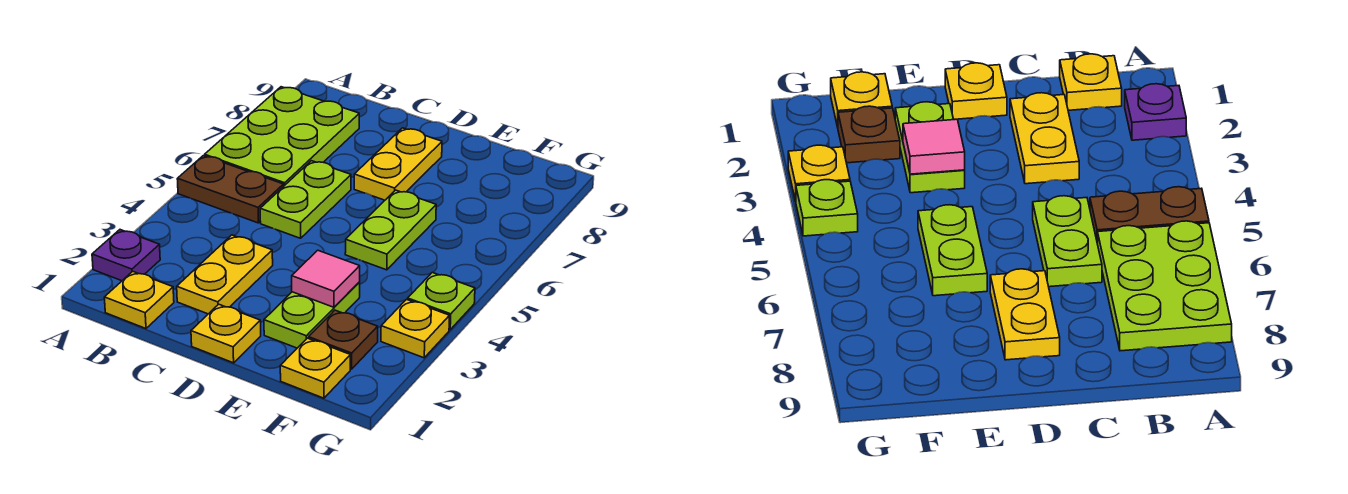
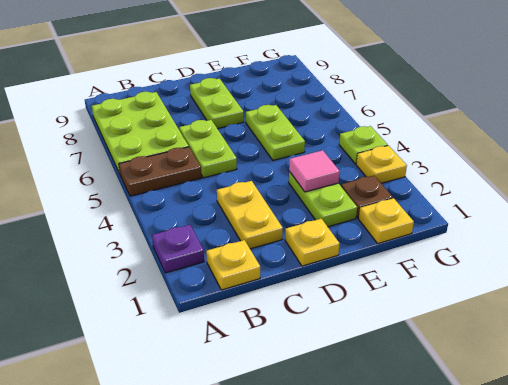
yellow plate D7:D8 level 1 -> lime plate D7:D8 level 1

